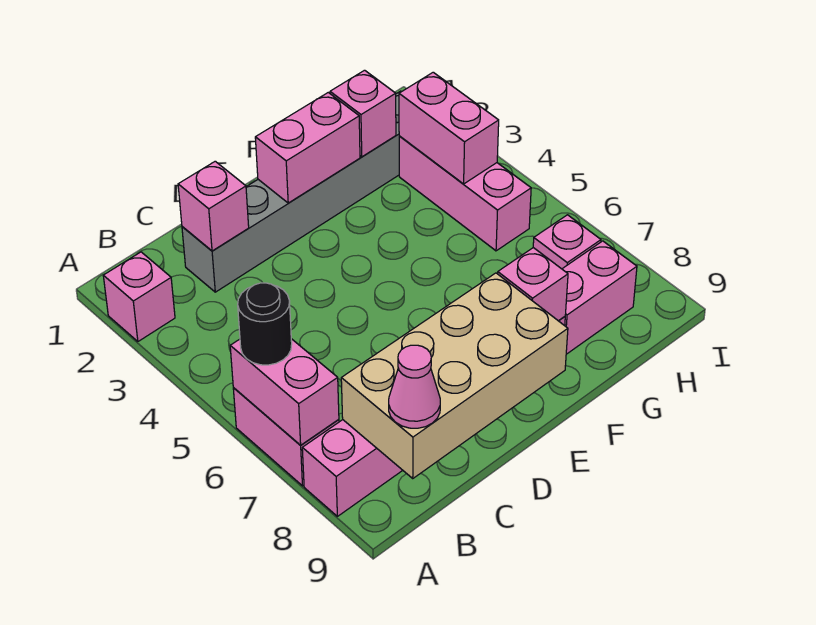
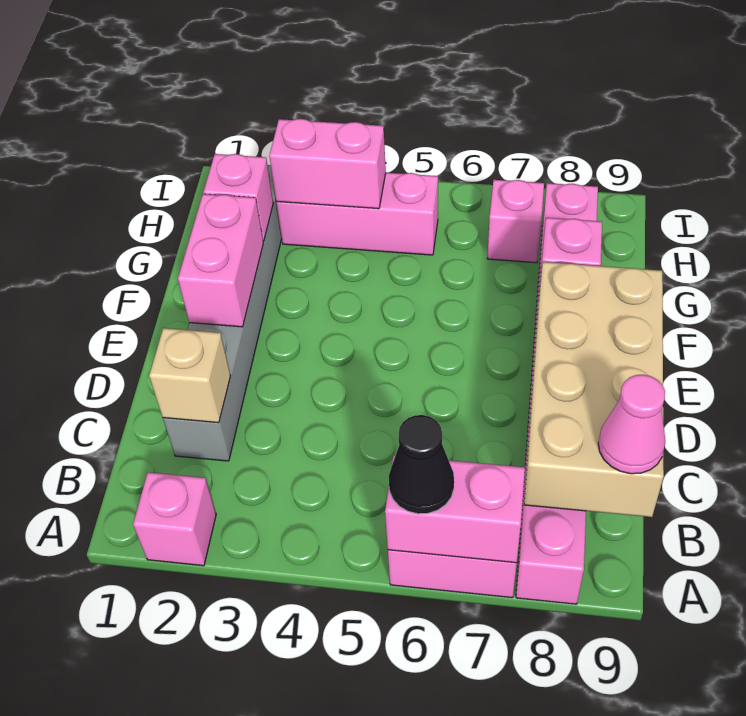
black round brick A6 level 3 -> black cone A6 level 3
pink brick C2 level 2 -> tan brick C2 level 2

